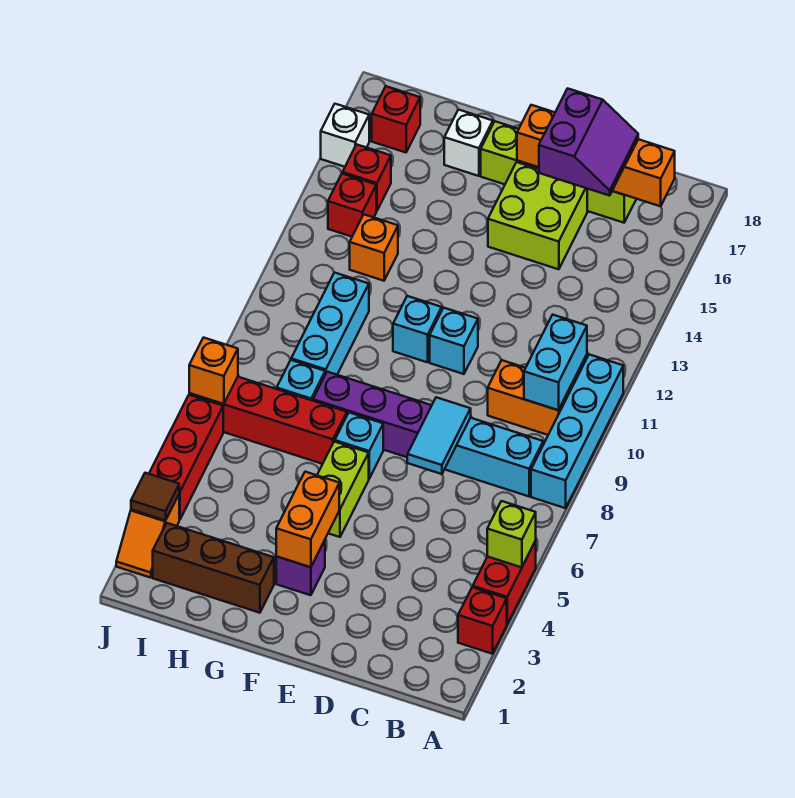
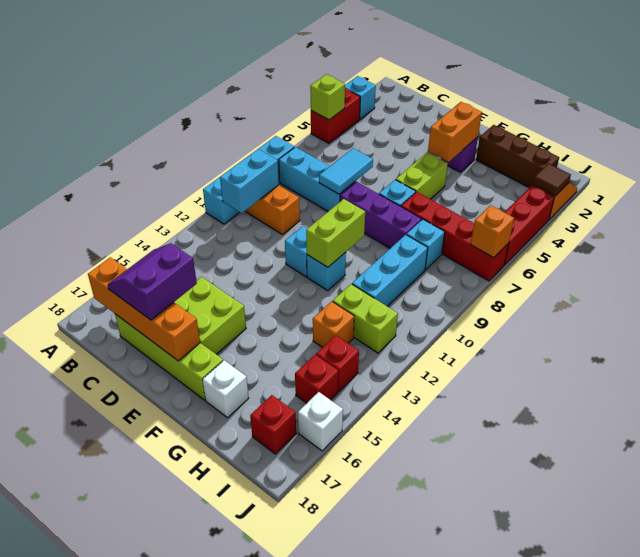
red brick A3 level 1 -> cyan brick A3 level 1
none -> lime brick F10:F11 level 2
none -> lime brick H12:I12 level 1

